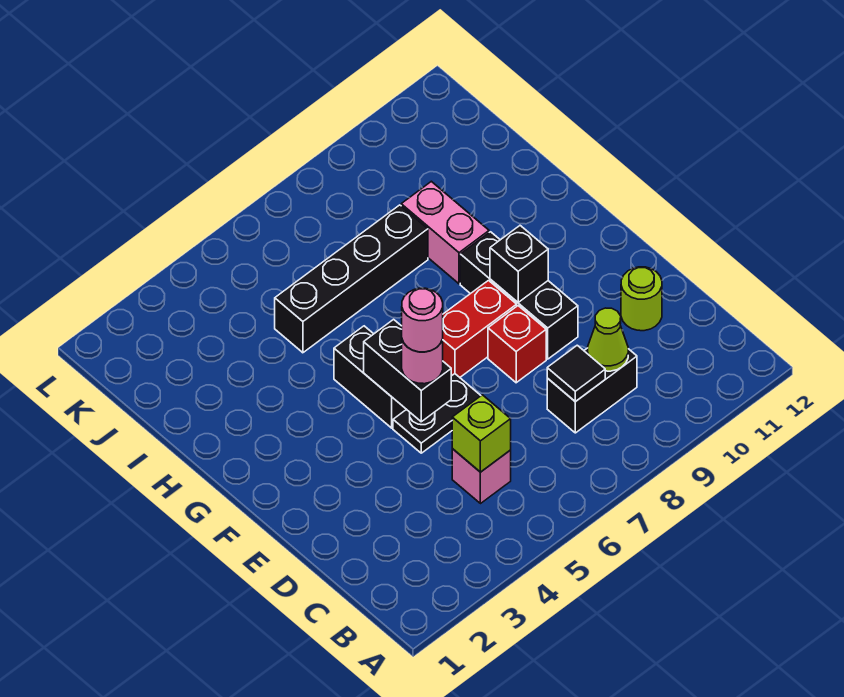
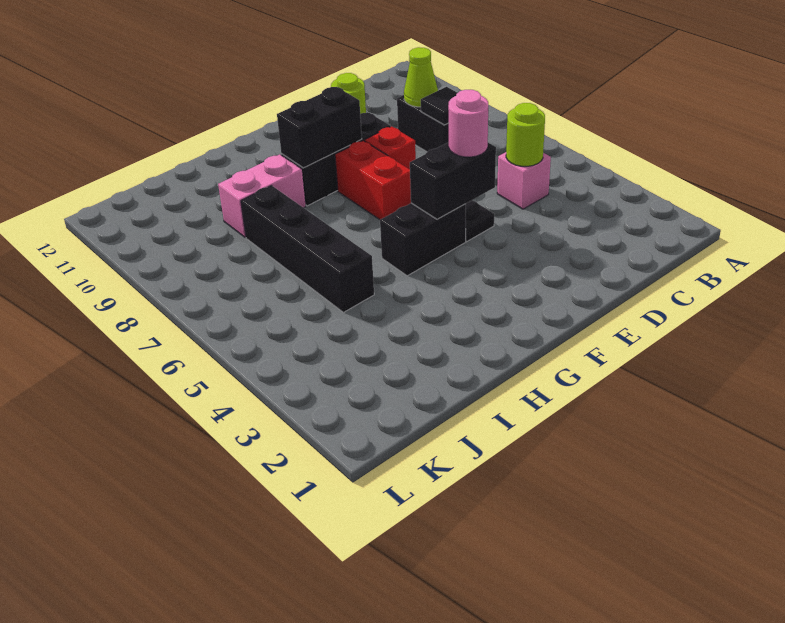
lime brick C5 level 2 -> lime round brick C5 level 2
pink round brick E5 level 4 -> none
black brick F9 level 2 -> black brick F9:G9 level 2

